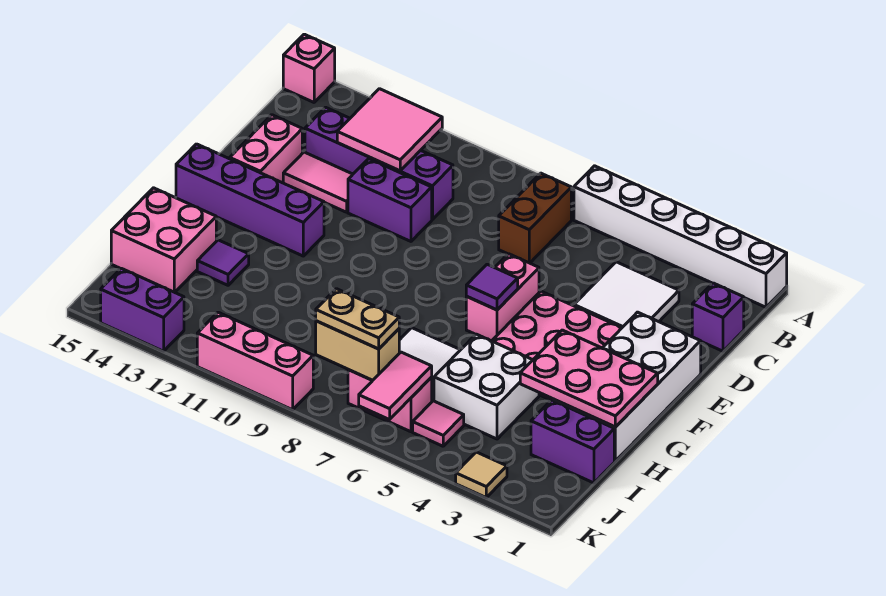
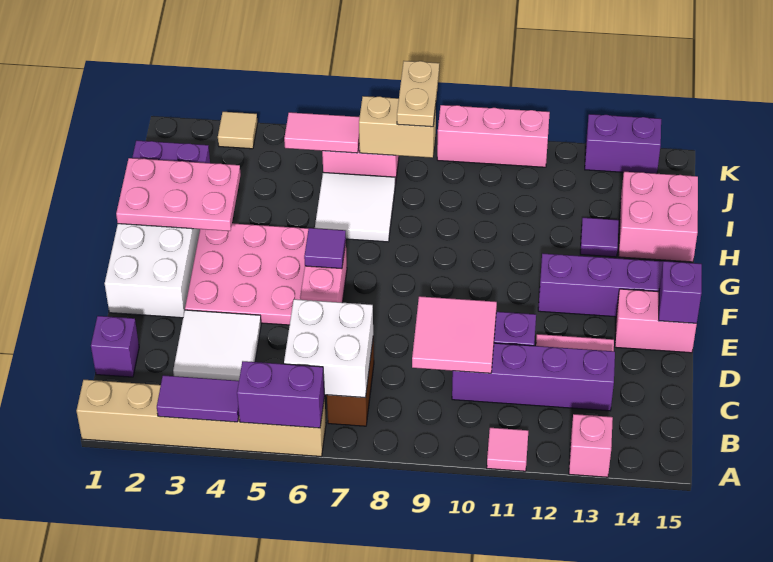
white brick A1:A6 level 1 -> tan brick A1:A6 level 1
none -> purple tile A3:A4 level 2
none -> purple brick A5:A6 level 2
pink brick A15 level 1 -> pink brick A13 level 1
pink tile B11:C12 level 2 -> pink tile C9:D10 level 2
pink brick D14:E14 level 1 -> pink brick E14:E15 level 1
none -> purple brick E15 level 2
white brick H4:I5 level 1 -> white brick B6:C7 level 2
pink tile J5 level 1 -> pink tile A11 level 1
pink tile J6:K6 level 2 -> pink tile J5:J6 level 2
tan plate J7:J8 level 3 -> tan plate J8:K8 level 3

